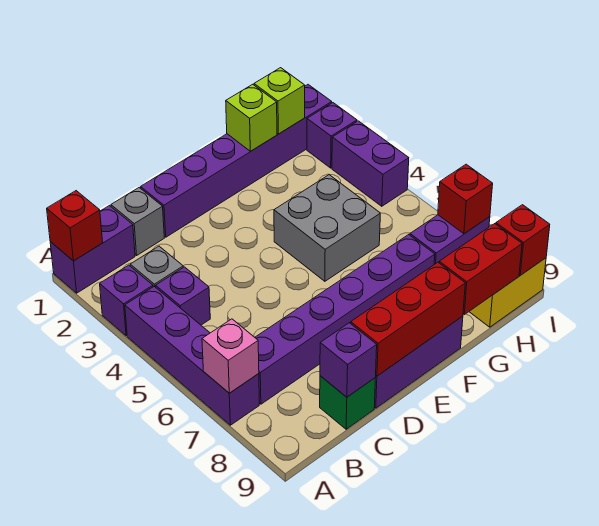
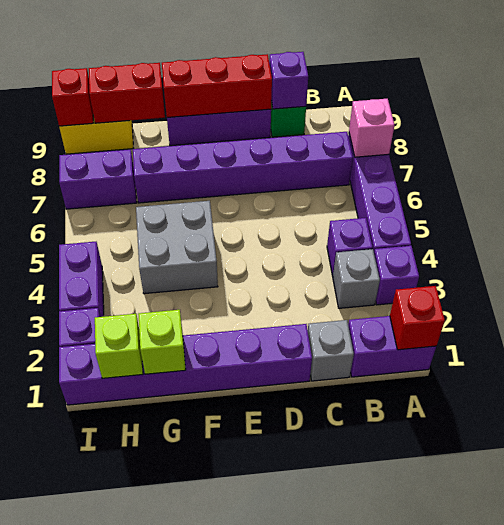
red brick I7 level 2 -> none

